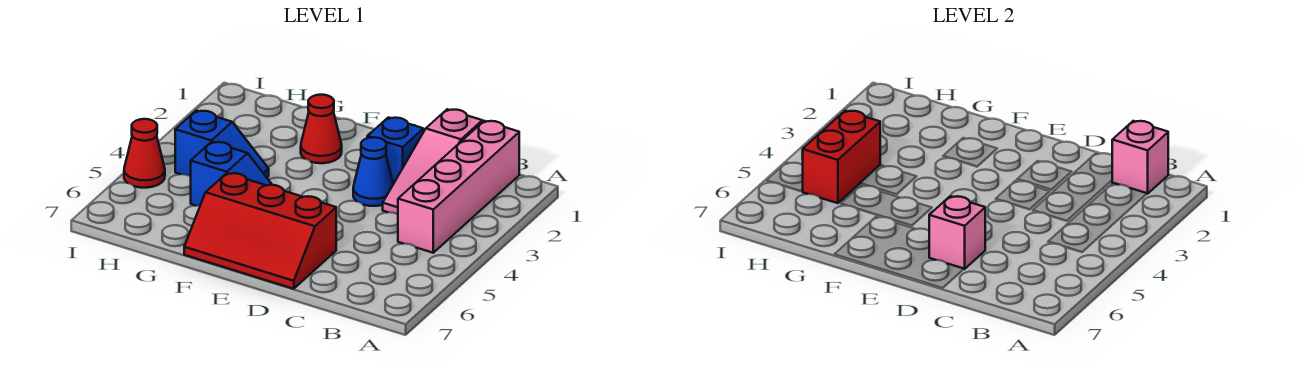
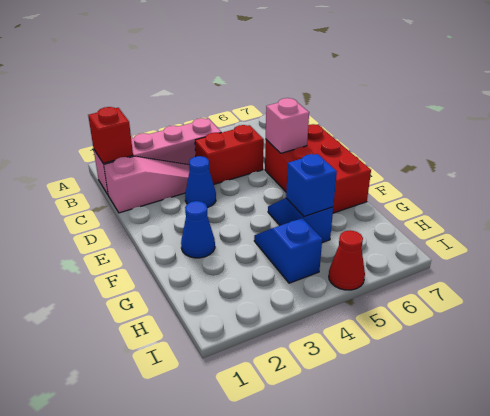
pink brick B1 level 2 -> red brick B1 level 2
blue brick D2 level 1 -> blue brick G5 level 2
red slope D6:F7 level 1 top 6 -> red brick D6:F7 level 1
red cone F2 level 1 -> blue cone F2 level 1
red brick H4:H5 level 2 -> red brick C4:C5 level 1

